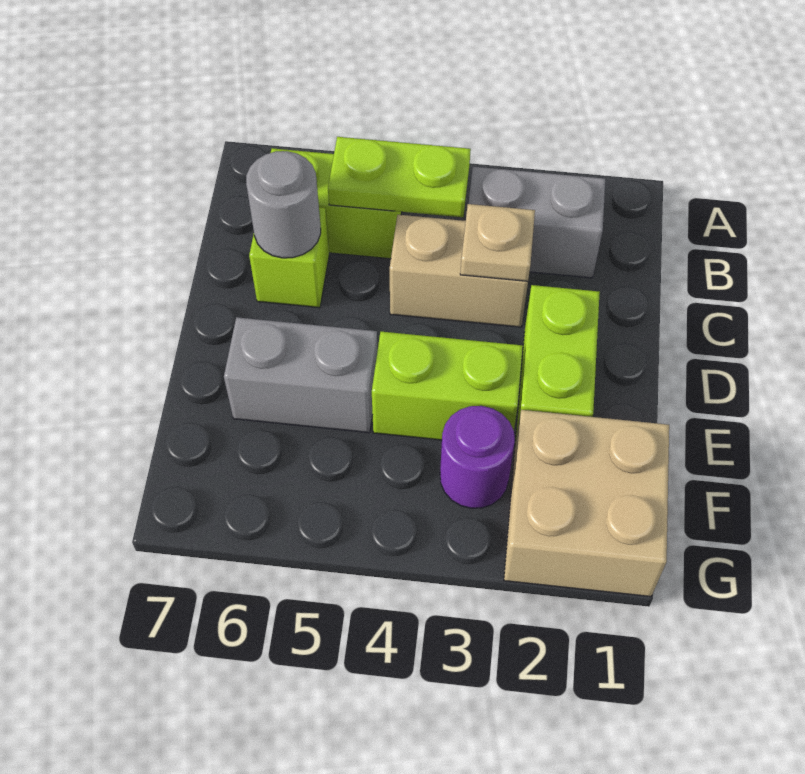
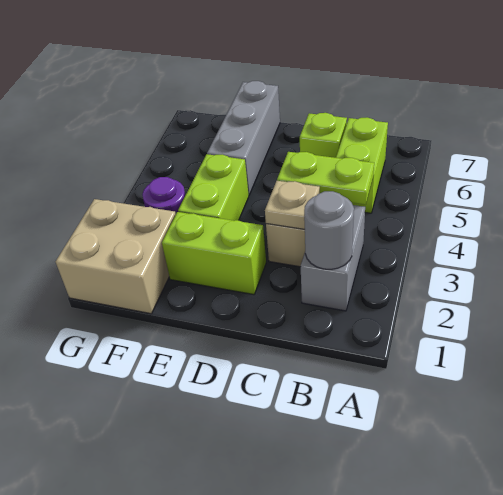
lime plate B4:B5 level 2 -> lime plate B4:C4 level 2
grey round brick C6 level 2 -> grey round brick B2 level 2
grey brick E5:E6 level 1 -> grey brick E5:E7 level 1

